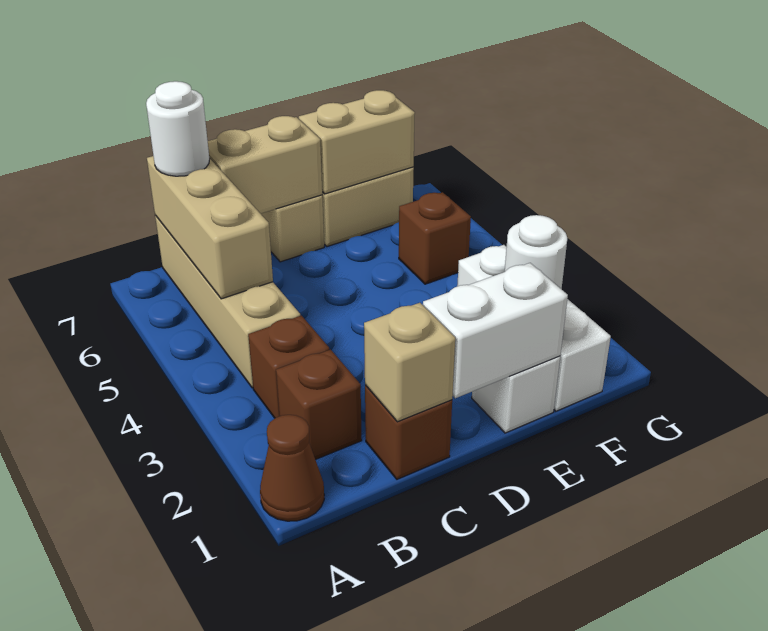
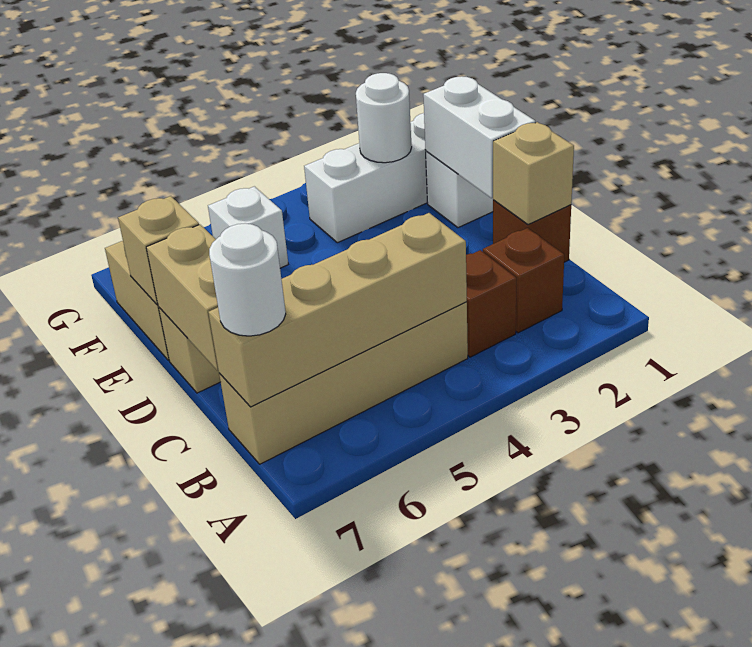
brown cone A1 level 1 -> none
tan brick B5:B7 level 2 -> tan brick B4:B7 level 2
tan brick E7:F7 level 2 -> tan brick E7 level 2
brown brick F5 level 1 -> white brick F5 level 1

